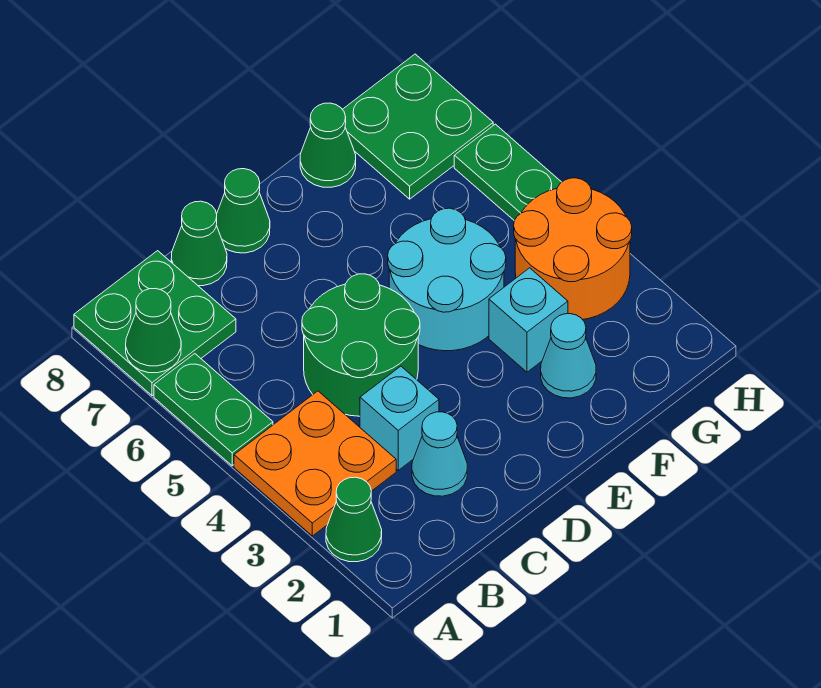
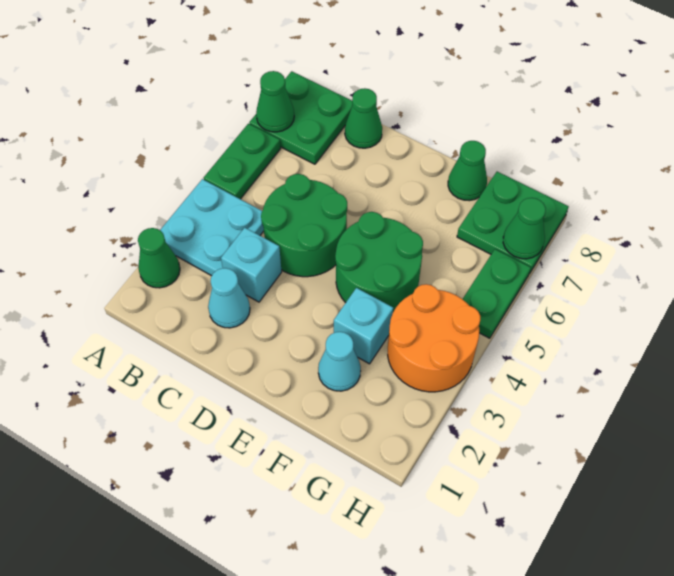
orange plate A3:B4 level 1 -> cyan plate A3:B4 level 1
green cone D8 level 1 -> green cone H7 level 2
cyan round brick E4:F5 level 1 -> green round brick E4:F5 level 1

